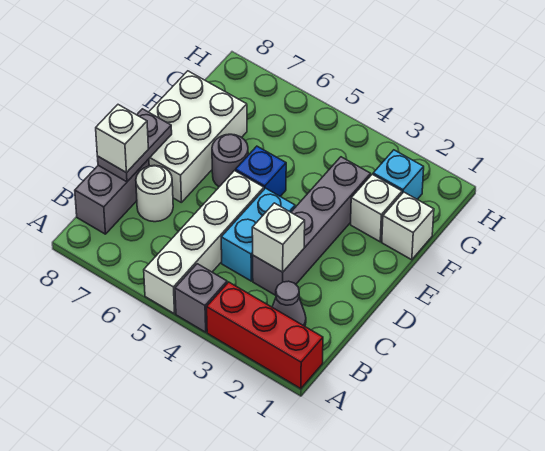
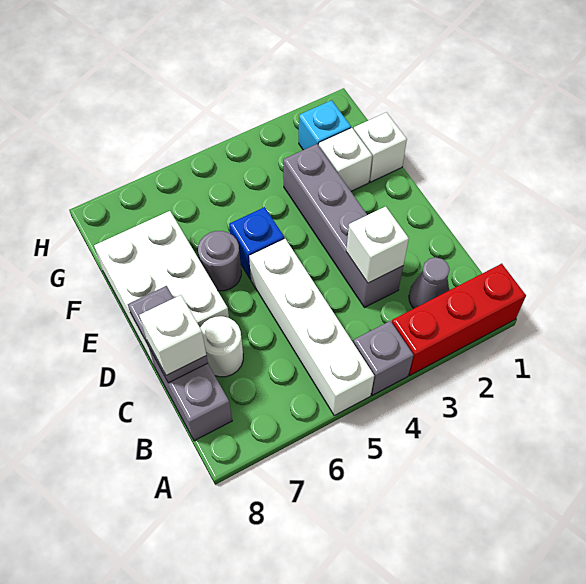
cyan brick C4:D4 level 1 -> none

